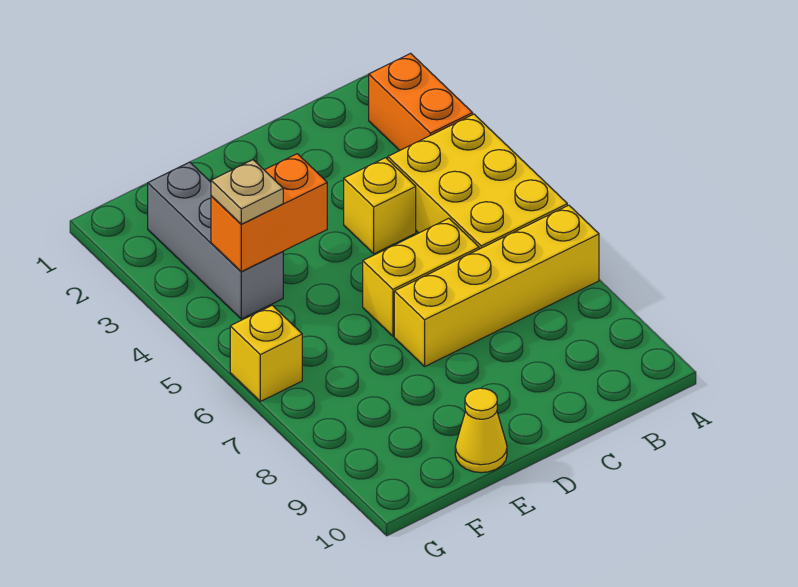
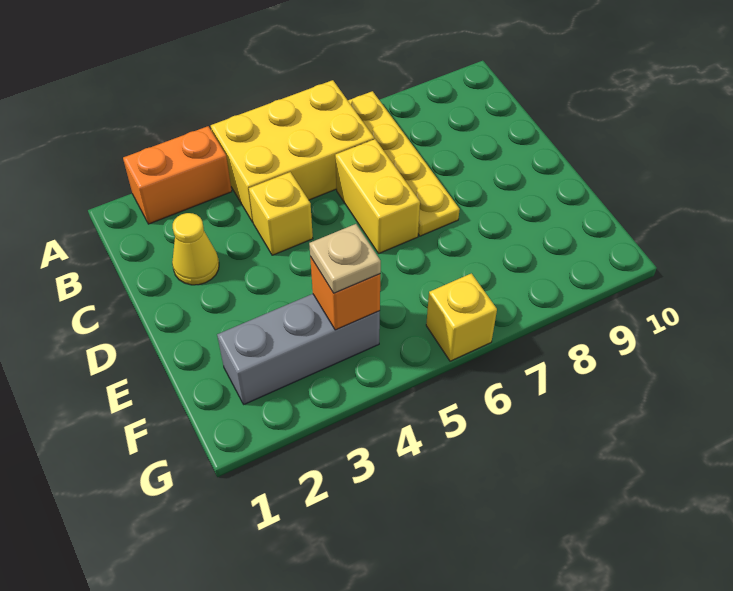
yellow brick A7:D7 level 1 -> yellow plate A7:D7 level 1
orange brick E4:F4 level 2 -> orange brick F4 level 2
yellow cone E10 level 1 -> yellow cone C2 level 1

